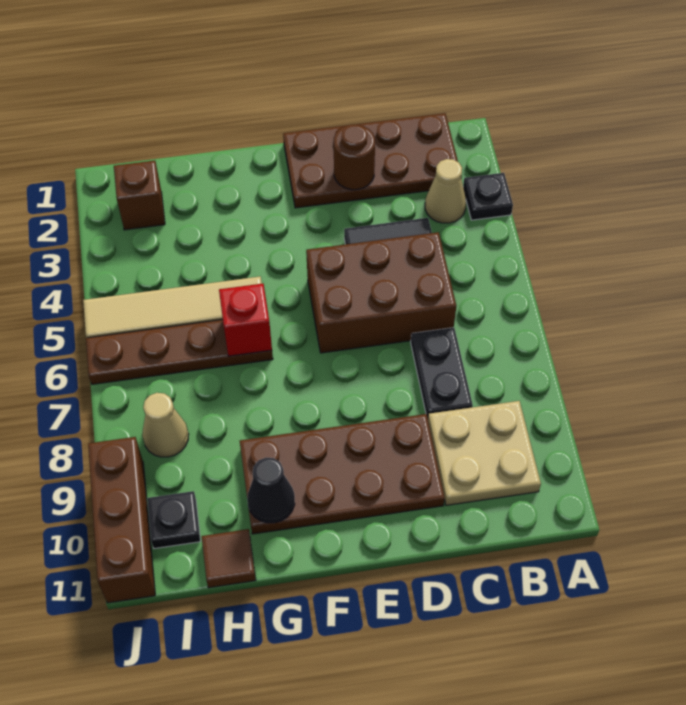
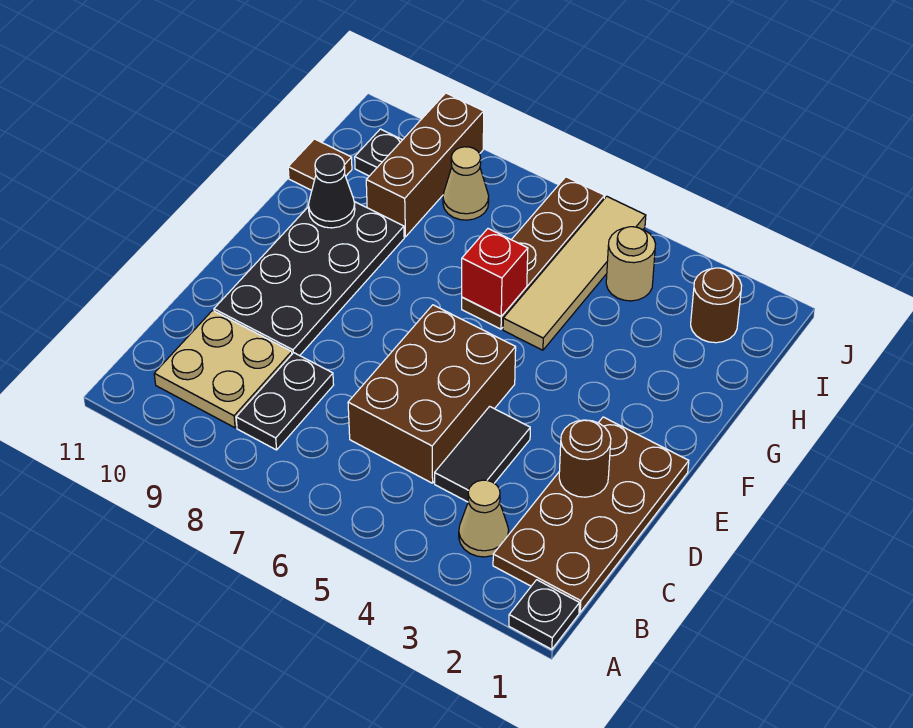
black plate A3 level 1 -> black plate A1 level 1
black plate C7:C8 level 1 -> black plate B8:C8 level 1
brown plate D9:G10 level 1 -> black plate D9:G10 level 1
brown brick I2 level 1 -> brown round brick I2 level 1
none -> tan round brick I4 level 1
brown brick J9:J11 level 1 -> brown brick H9:J9 level 1

